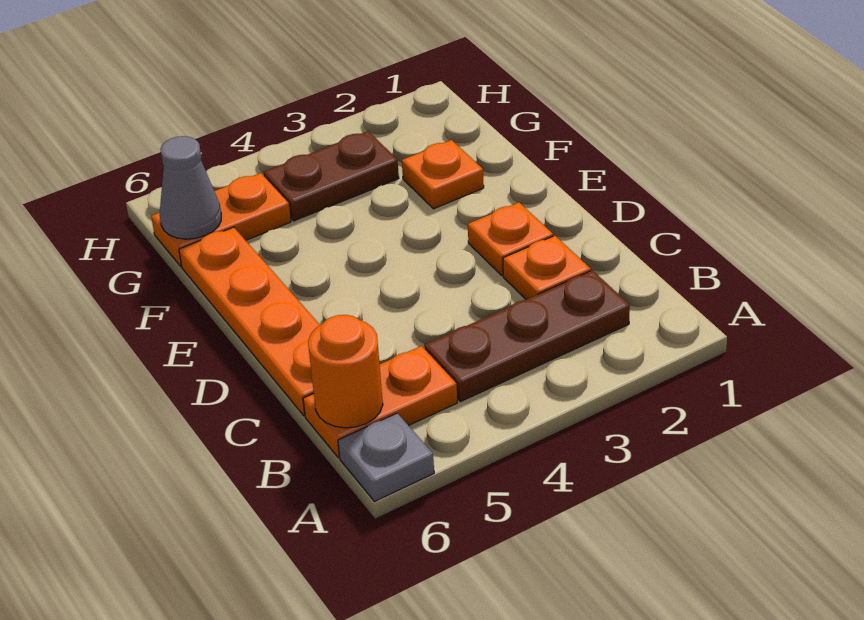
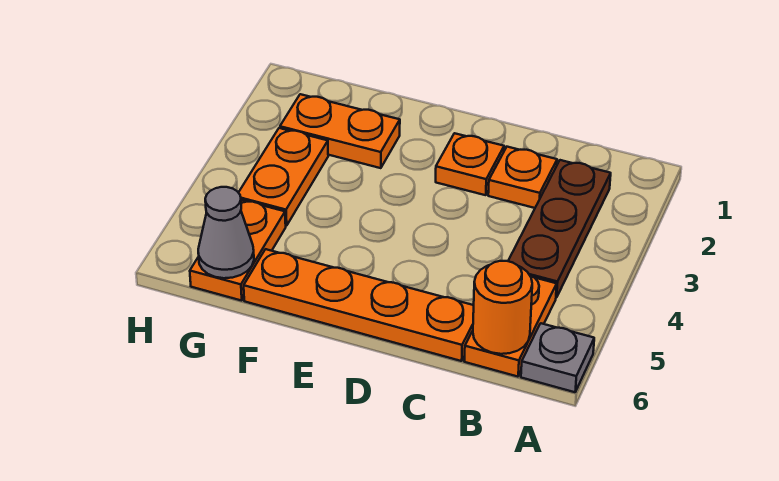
orange plate F2 level 1 -> orange plate F2:G2 level 1
brown plate G3:G4 level 1 -> orange plate G3:G4 level 1

